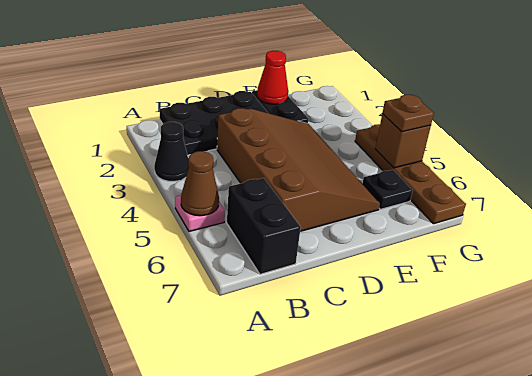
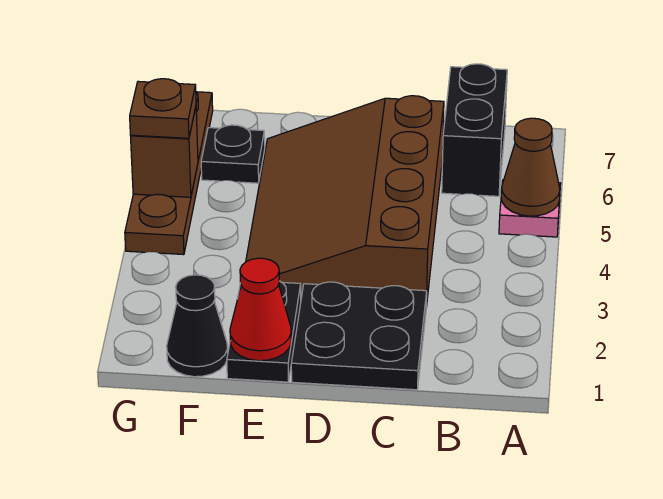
black cone A3 level 1 -> black cone F1 level 1
black plate B1:D2 level 1 -> black plate C1:D2 level 1

